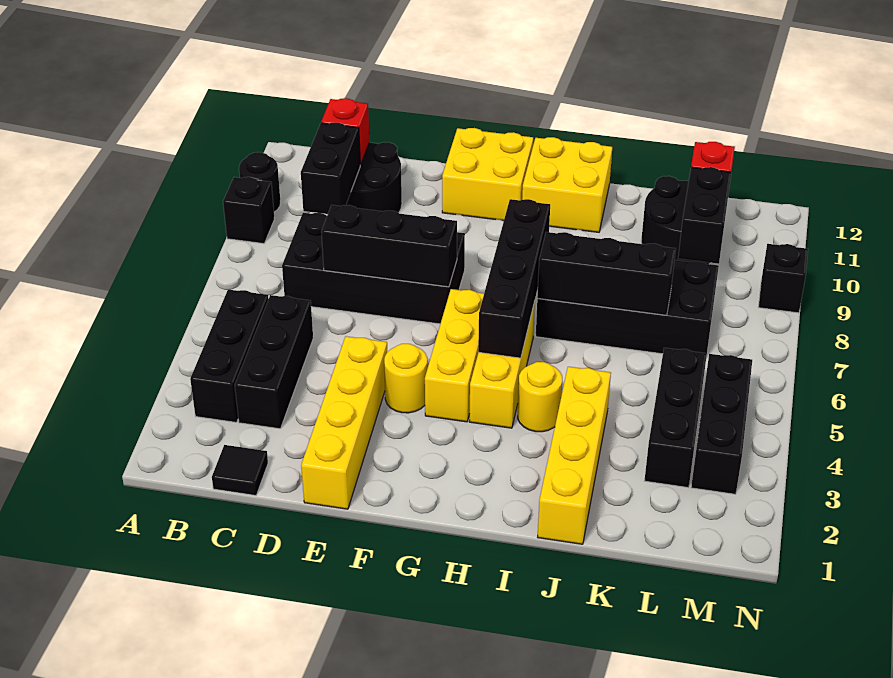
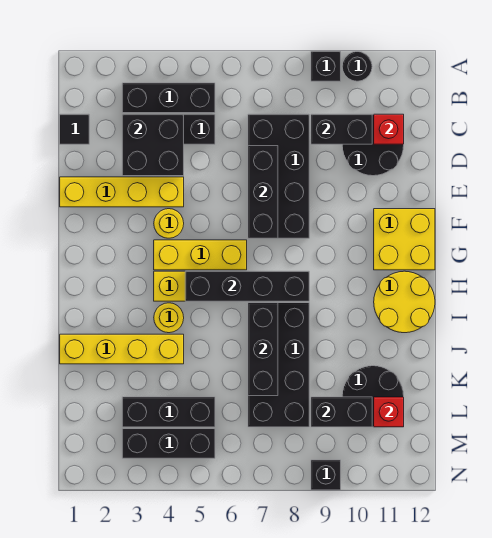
none -> black brick C3:D4 level 2
yellow brick H11:I12 level 1 -> yellow round brick H11:I12 level 1

